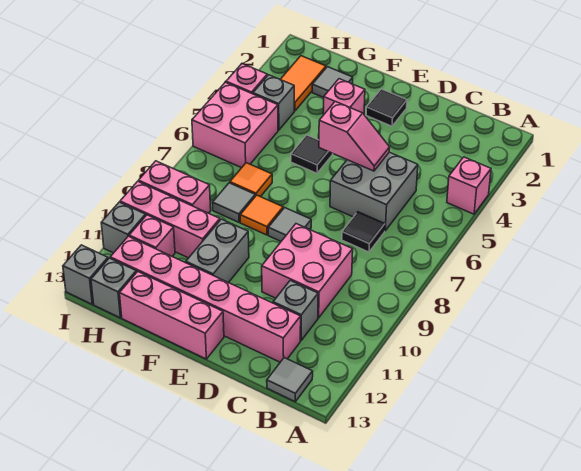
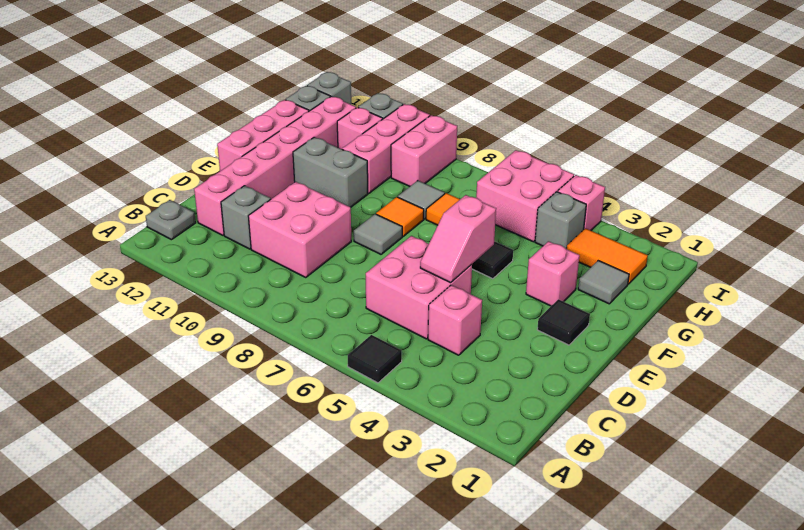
pink brick A4 level 1 -> pink brick C4 level 1
grey tile B13 level 1 -> grey plate B13 level 1
grey brick C5:D6 level 1 -> pink brick C5:D6 level 1
black tile C7 level 1 -> black tile A5 level 1

